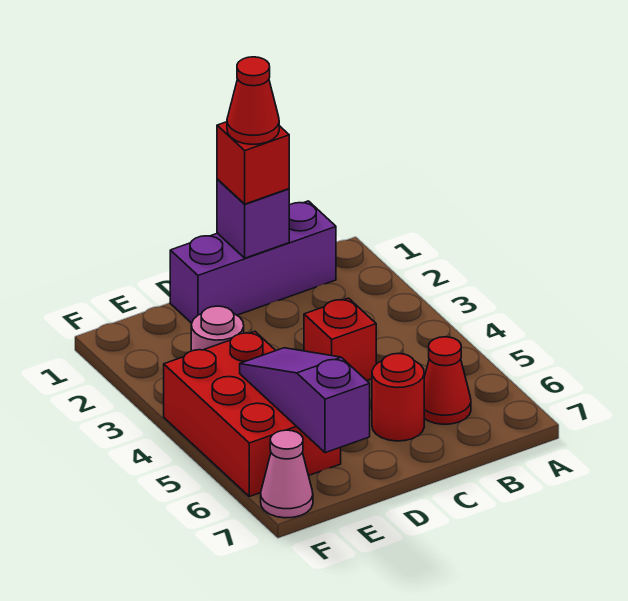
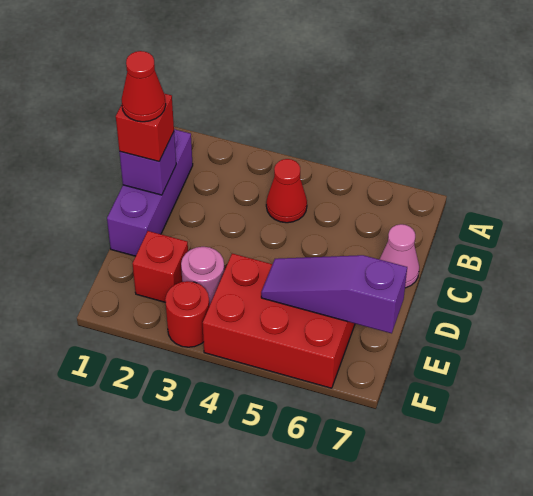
red cone B6 level 1 -> red cone B4 level 1
red brick C4 level 1 -> red brick E2 level 1
red round brick C6 level 1 -> red round brick F3 level 1
pink cone F7 level 1 -> pink cone C7 level 1

